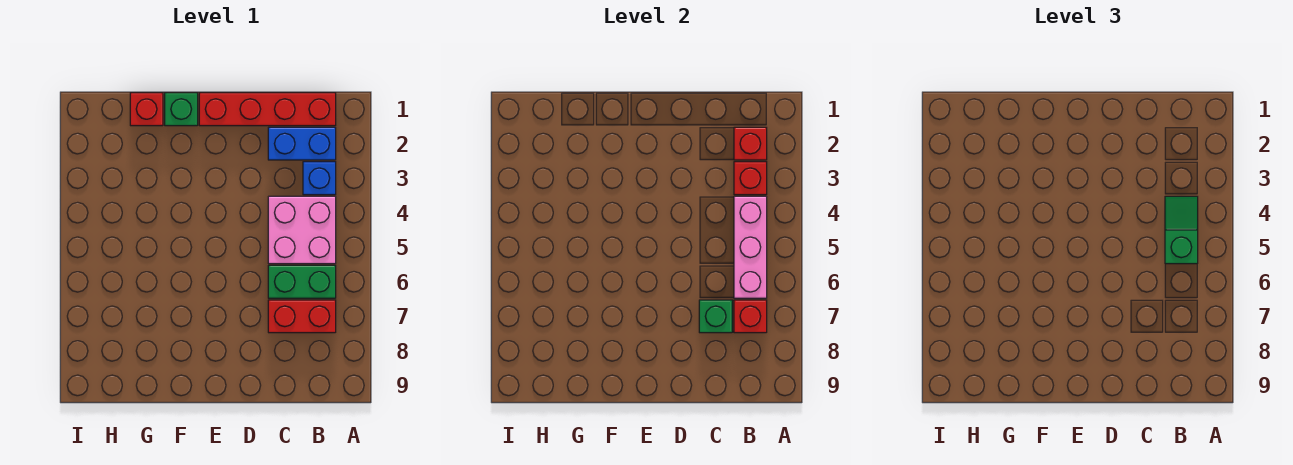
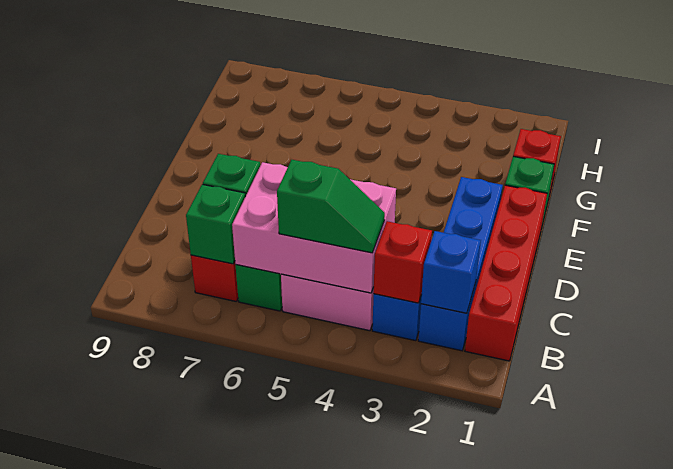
blue brick B2:C2 level 1 -> blue brick B2:E2 level 1
red brick B2 level 2 -> blue brick B2 level 2
pink brick B4:B6 level 2 -> pink brick B4:C6 level 2
red brick B7 level 2 -> green brick B7 level 2

